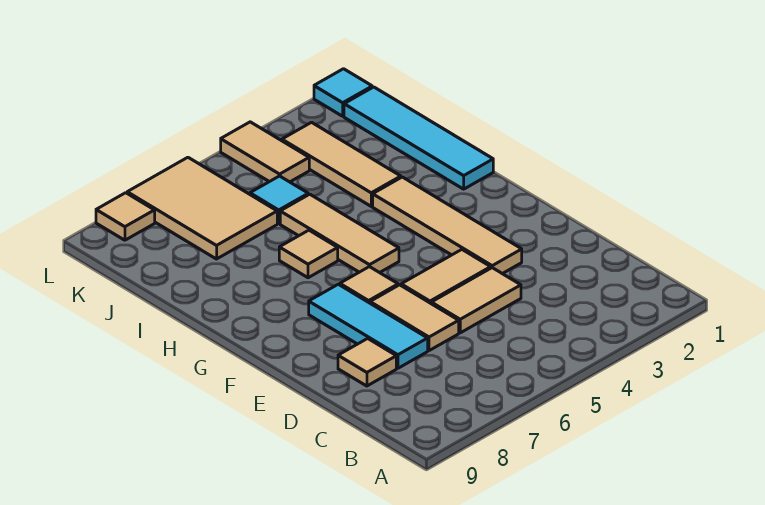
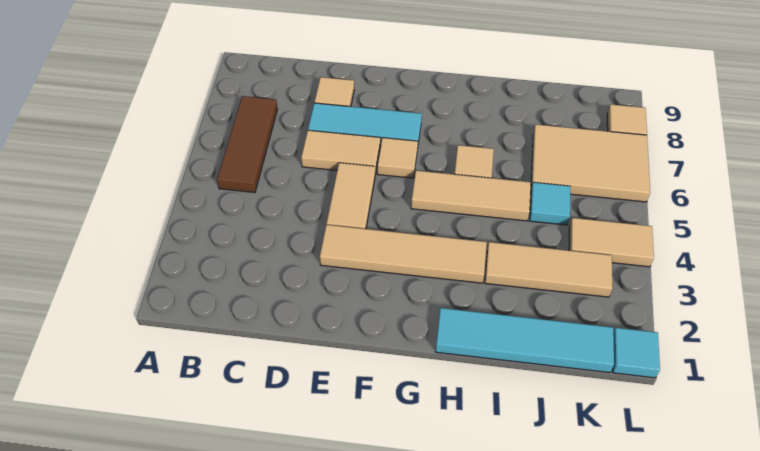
none -> brown tile B5:B7 level 1
tan tile D4:D5 level 1 -> none

